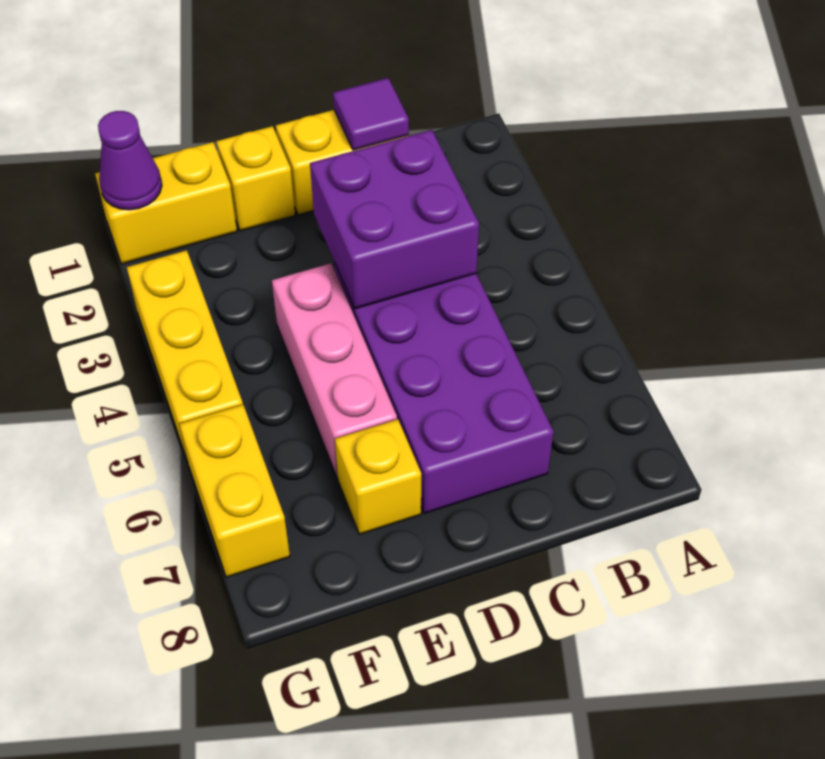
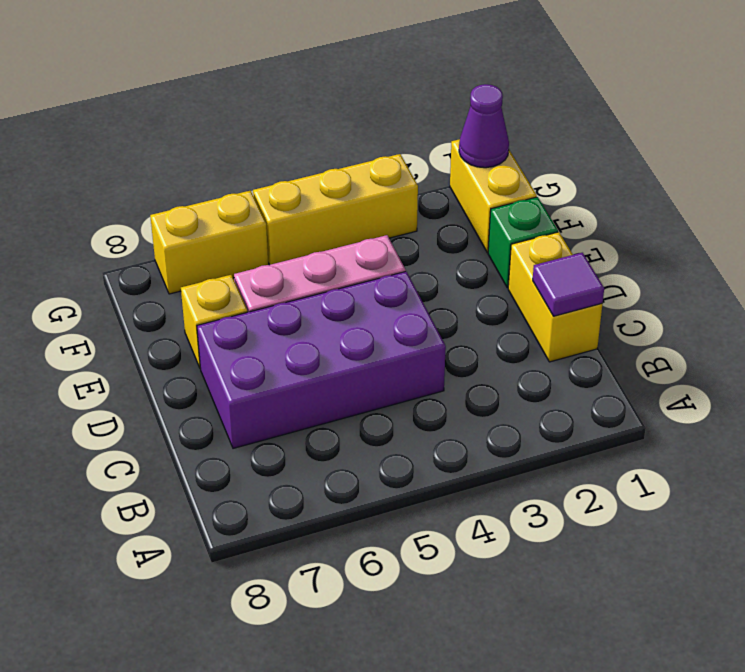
purple brick C3:D4 level 2 -> none
yellow brick E1 level 1 -> green brick E1 level 1

